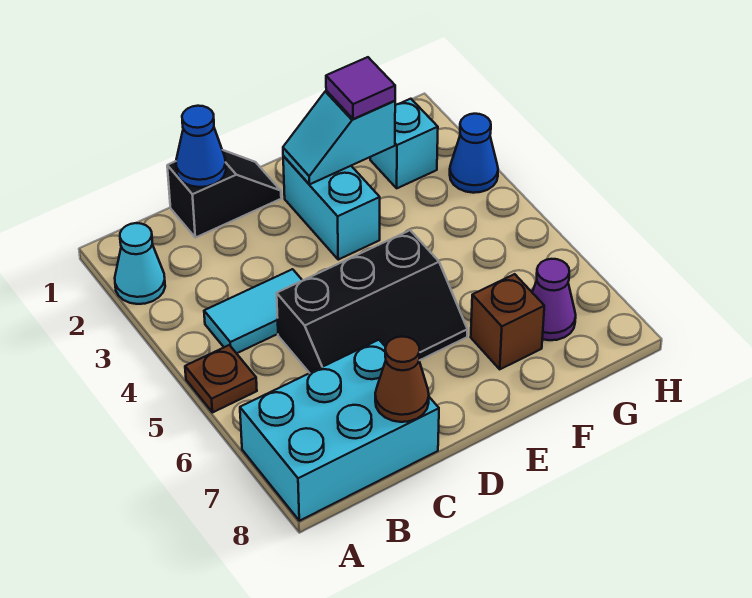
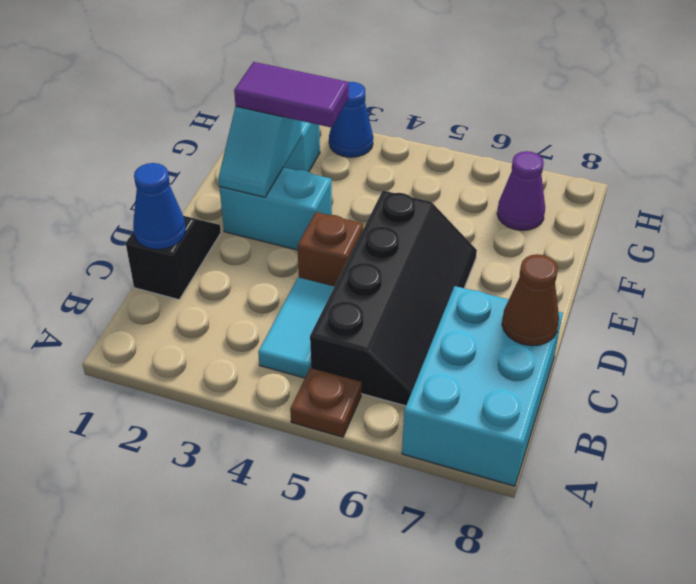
cyan cone A2 level 1 -> none
black slope C5:E6 level 1 top 5 -> black slope B5:E6 level 1 top 5
purple tile F2 level 3 -> purple tile F2:F3 level 3
brown brick F7 level 1 -> brown brick D4 level 1

